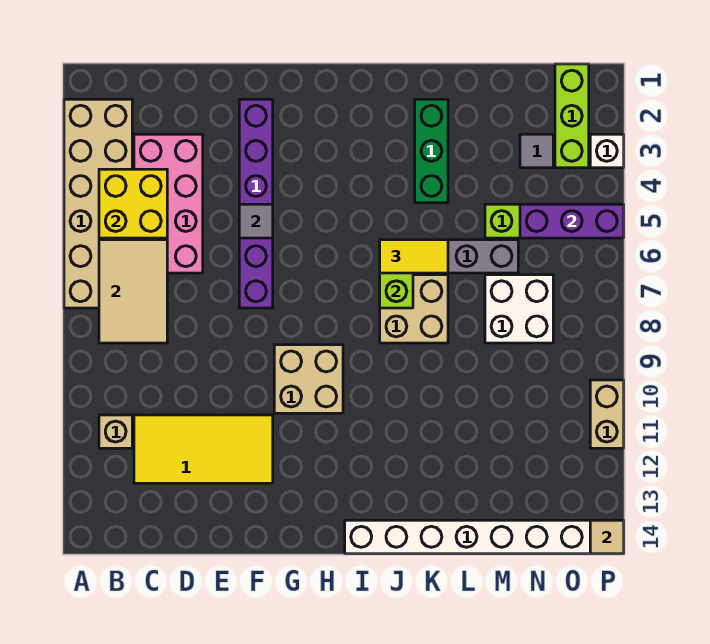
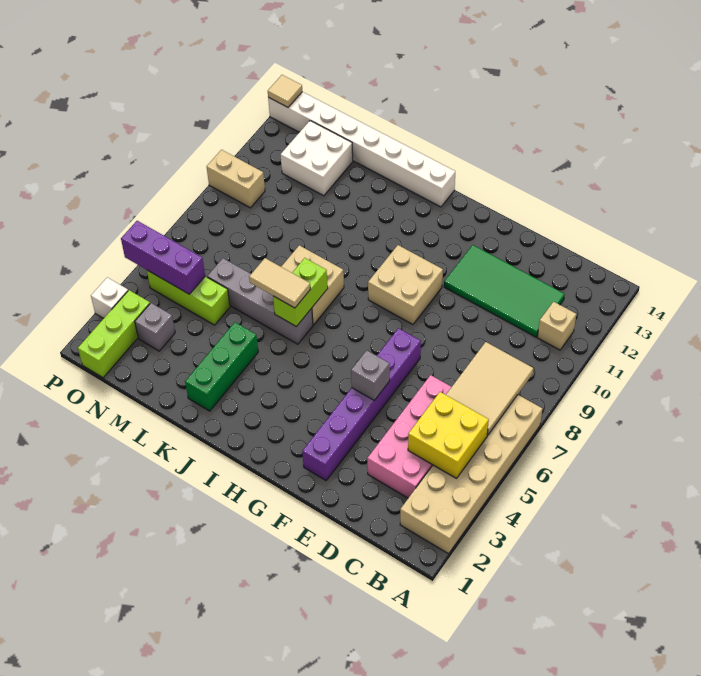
yellow tile C11:F12 level 1 -> green tile C11:F12 level 1
grey tile F5 level 2 -> grey brick F5 level 2
yellow tile J6:K6 level 3 -> tan tile J6:K6 level 3
white brick M7:N8 level 1 -> white brick M12:N13 level 1
grey tile N3 level 1 -> grey brick N3 level 1
tan brick P10:P11 level 1 -> tan brick O10:P10 level 1

